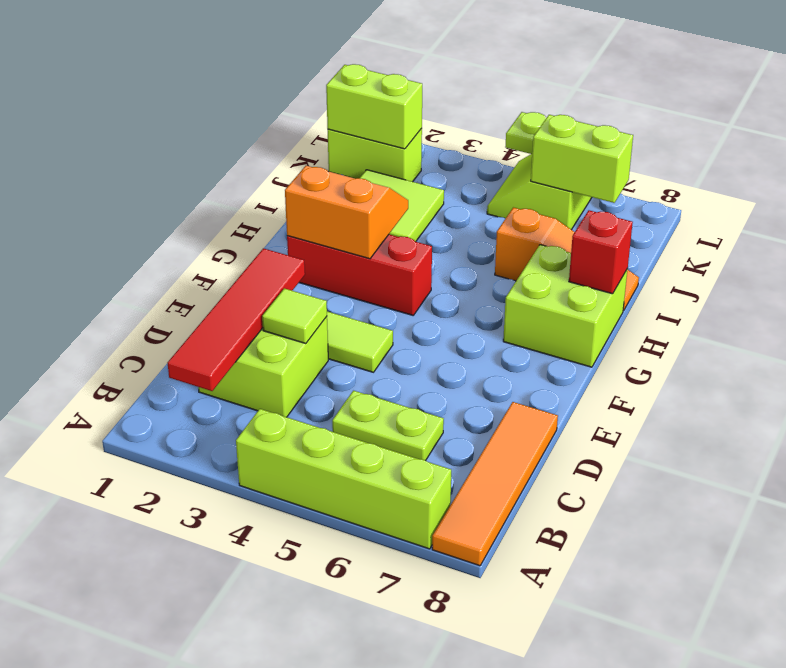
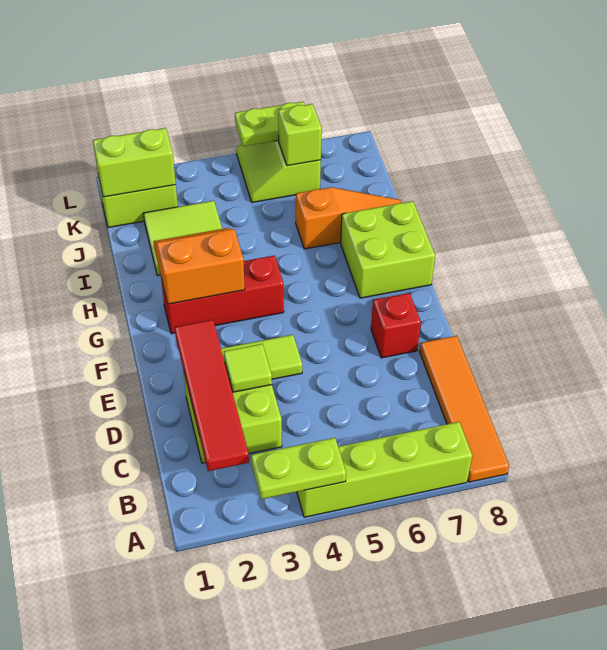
lime plate C5:C6 level 1 -> lime plate A3:A4 level 2
red brick H8 level 2 -> red brick E7 level 1
lime brick K6:K7 level 2 -> lime brick K6 level 2

